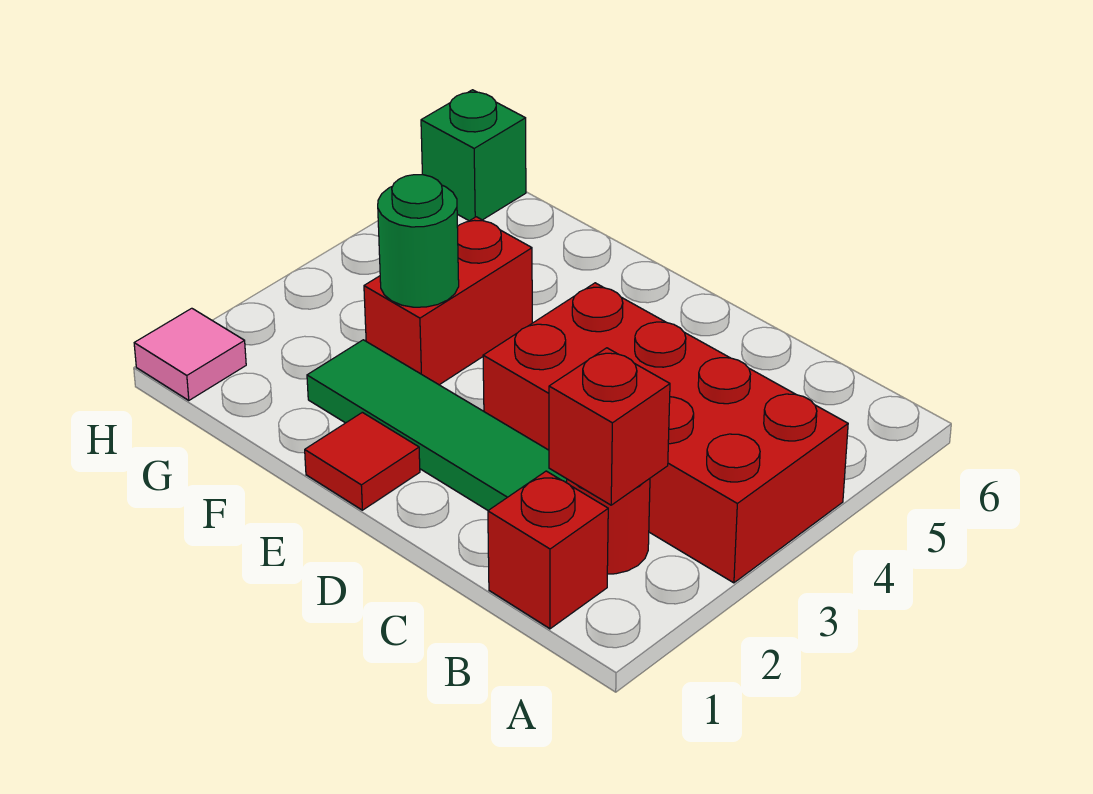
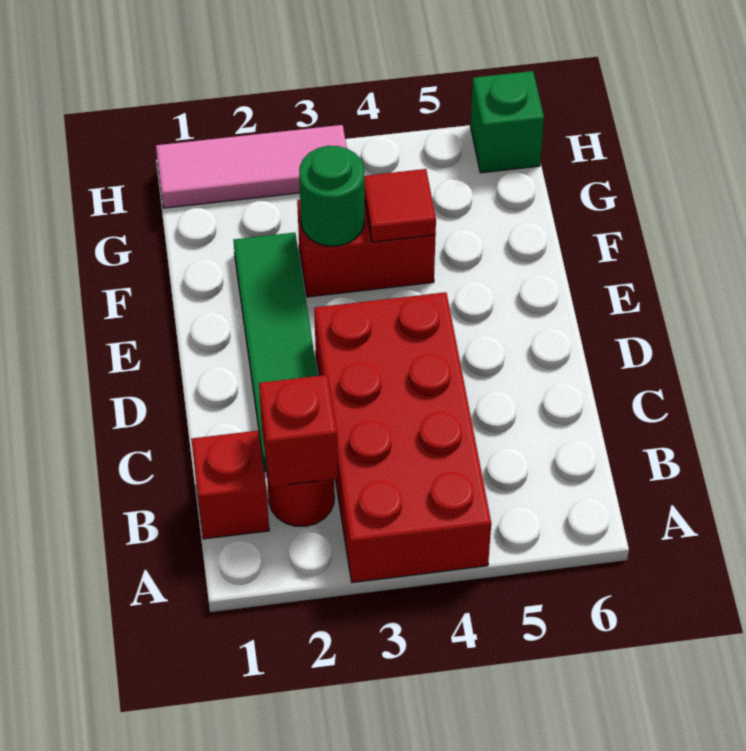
red tile E1 level 1 -> red tile F4 level 2
pink tile H1 level 1 -> pink tile H1:H3 level 1

